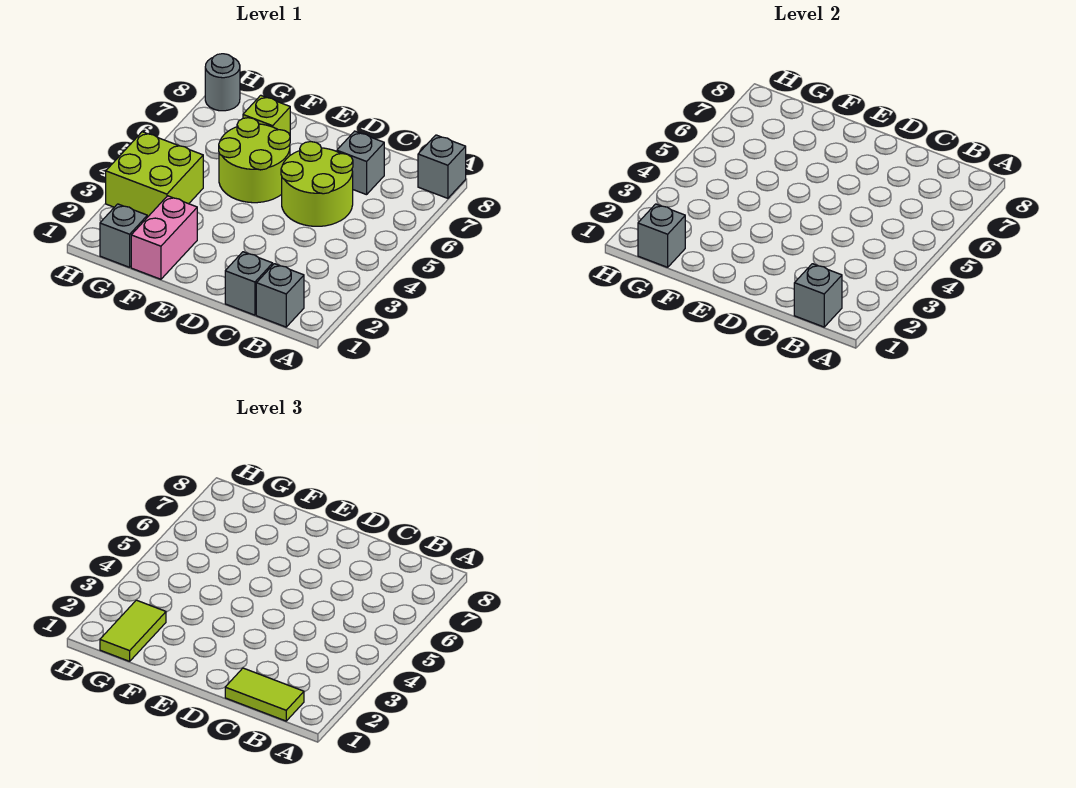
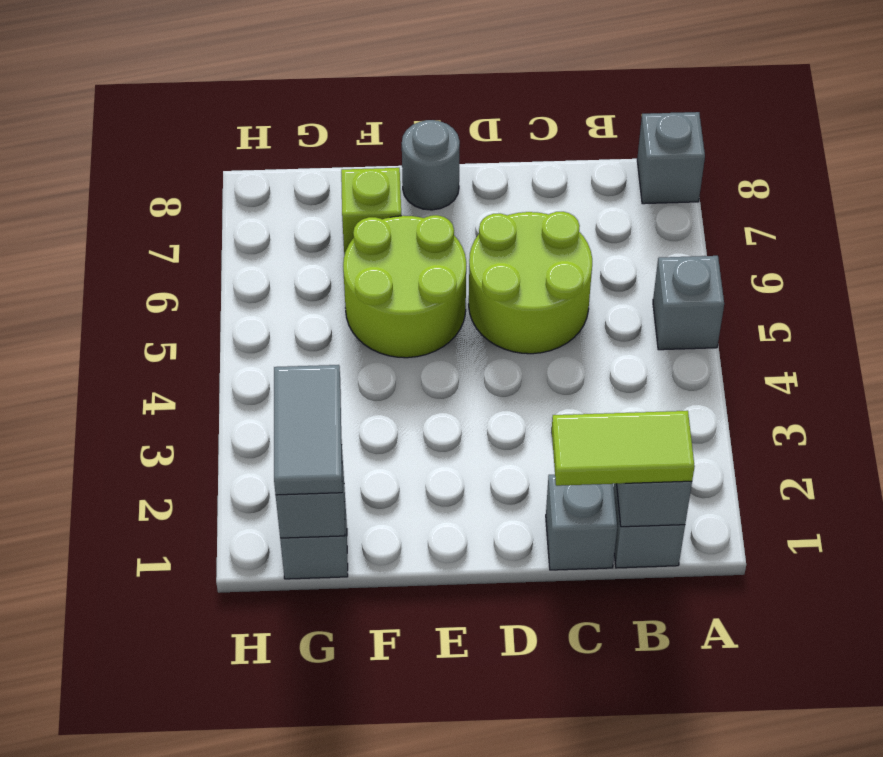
grey brick C7 level 1 -> grey brick A5 level 1
pink brick F1:F2 level 1 -> none
lime tile G1:G2 level 3 -> grey tile G1:G2 level 3
lime brick G3:H4 level 1 -> none
grey round brick H8 level 1 -> grey round brick E8 level 1

